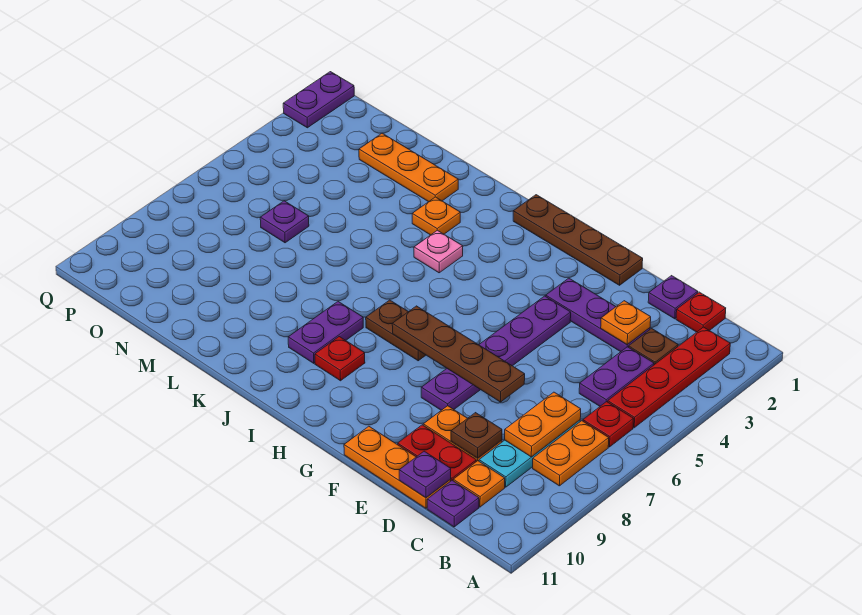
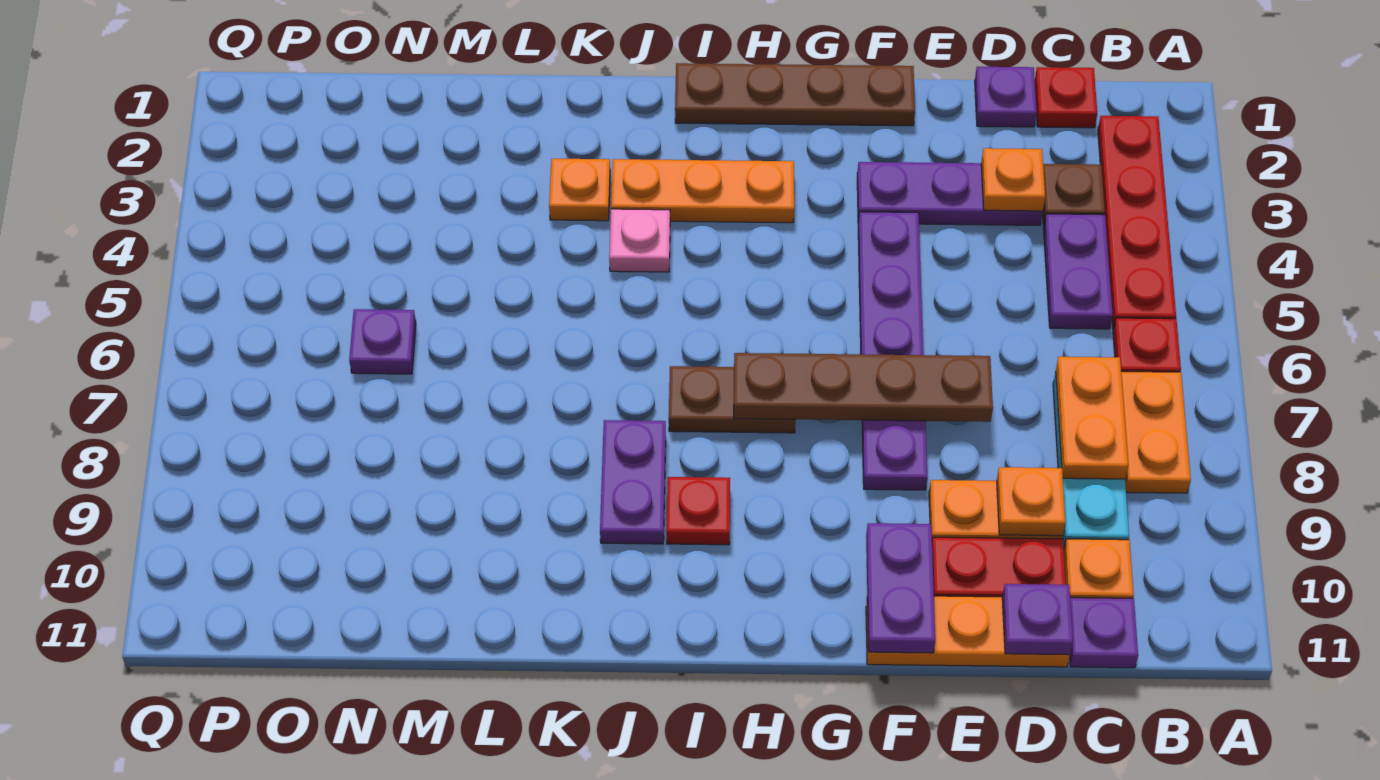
brown plate D9 level 2 -> orange plate D9 level 2
orange plate L2:N2 level 1 -> orange plate H3:J3 level 1
purple plate Q1:Q2 level 1 -> purple plate F10:F11 level 2

